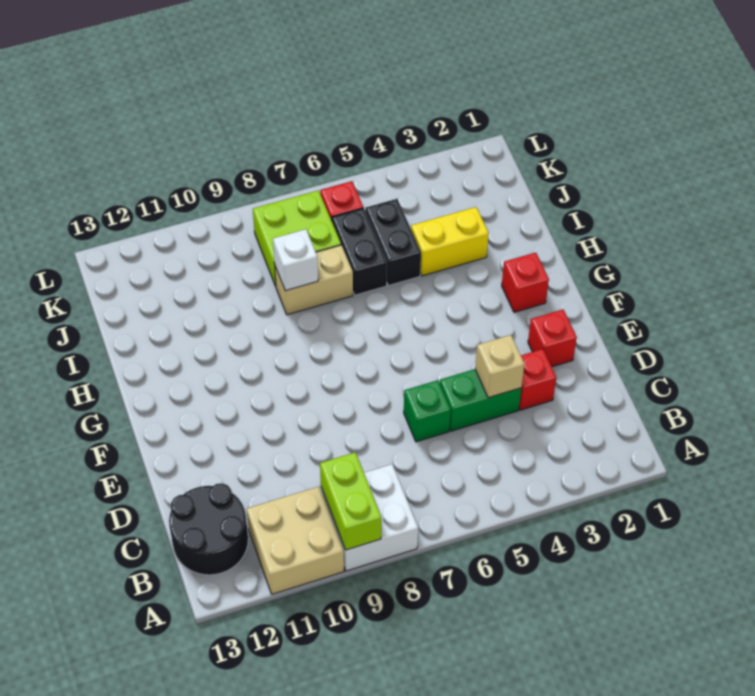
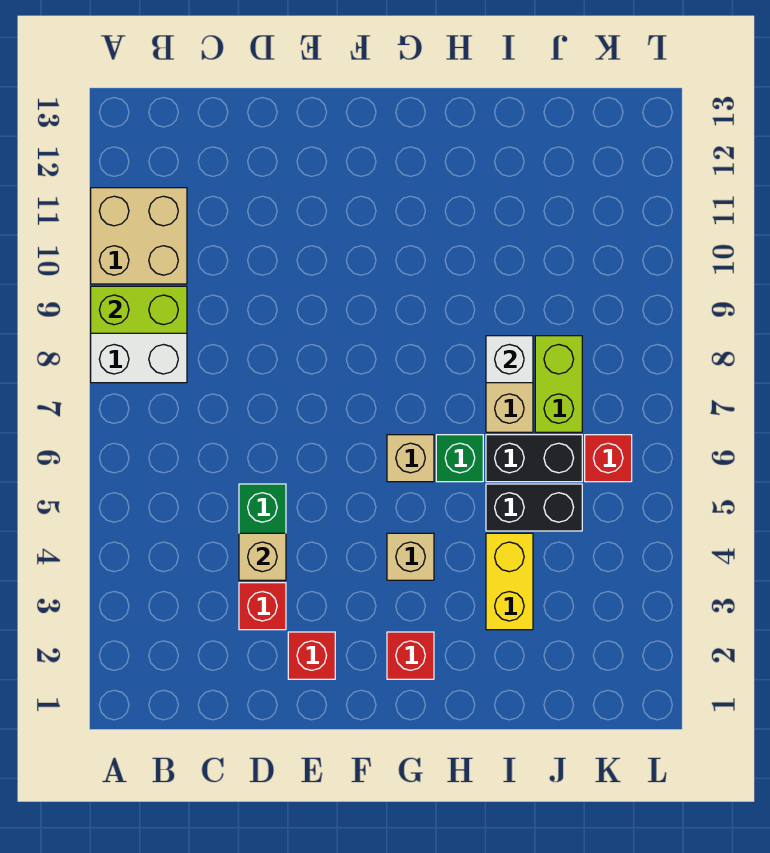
black round brick B12:C13 level 1 -> none
green brick D6 level 1 -> green brick H6 level 1
none -> tan brick G4 level 1
none -> tan brick G6 level 1
lime brick J7:K8 level 1 -> lime brick J7:J8 level 1

